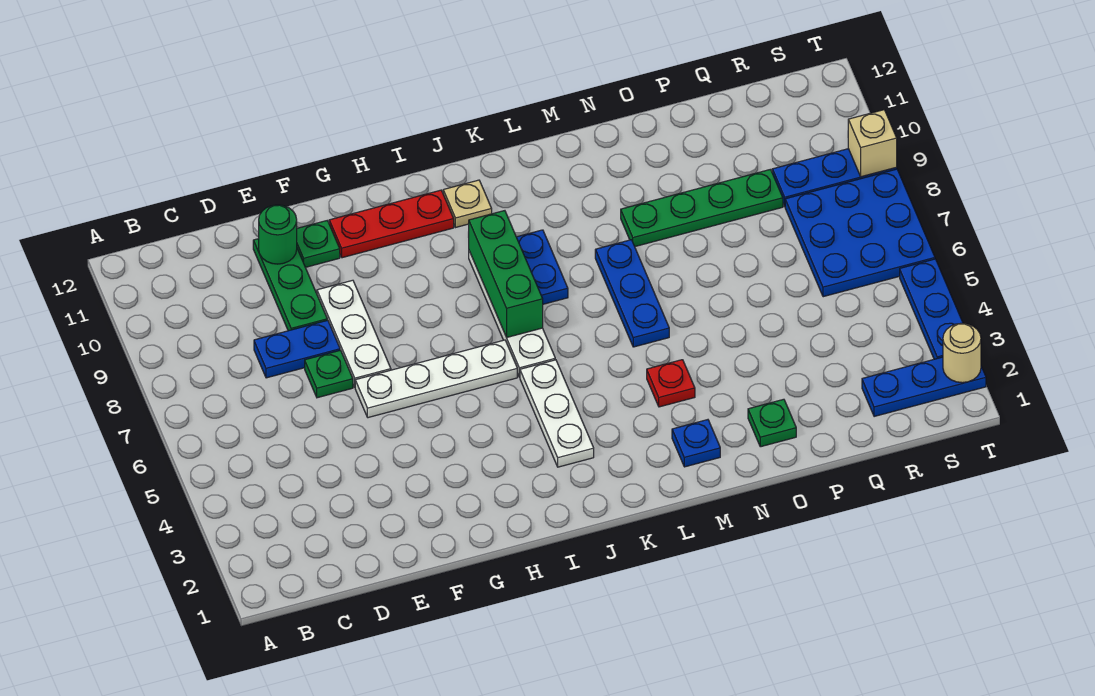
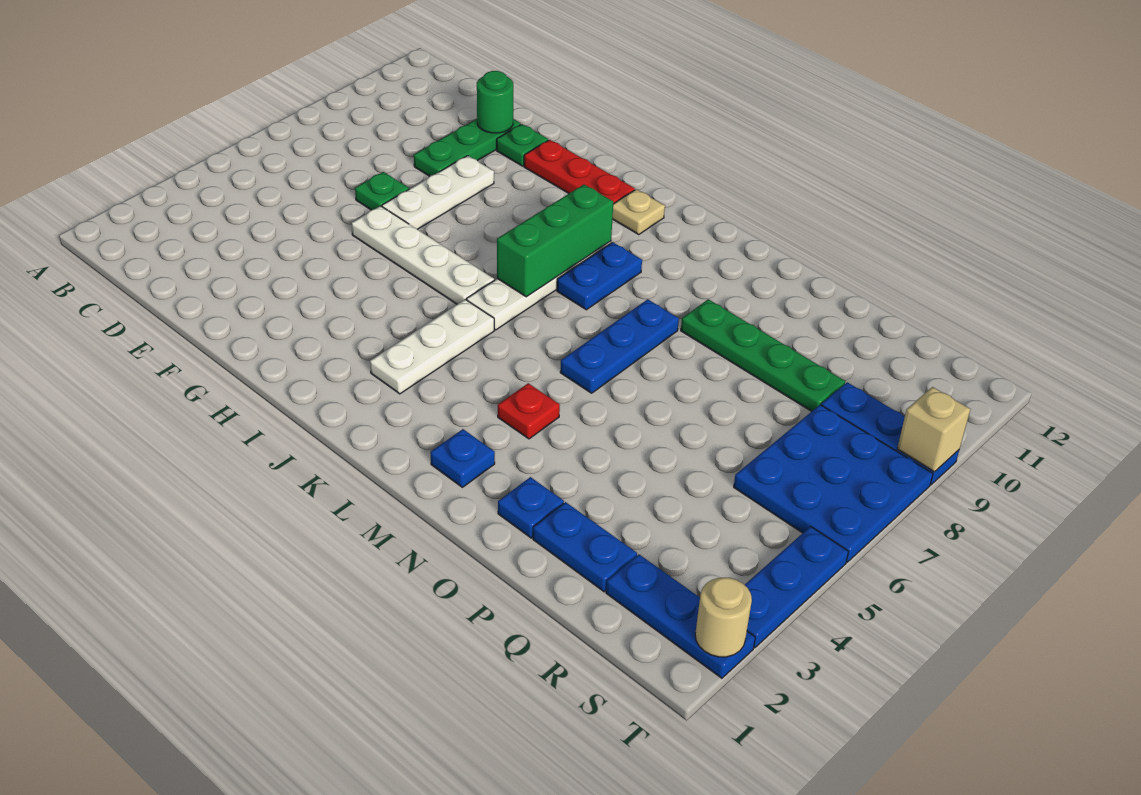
blue plate D8:E8 level 1 -> blue plate P2:Q2 level 1
green plate O2 level 1 -> blue plate O2 level 1

